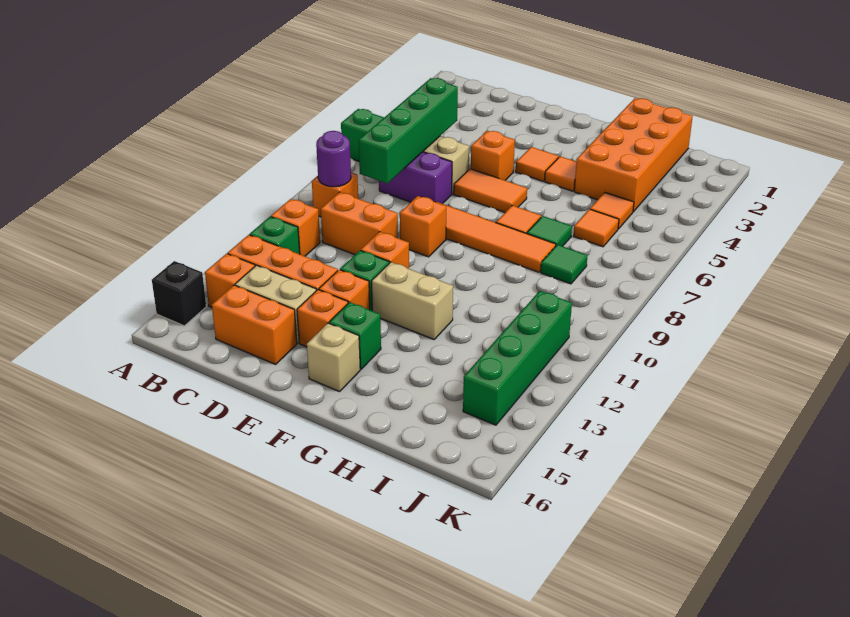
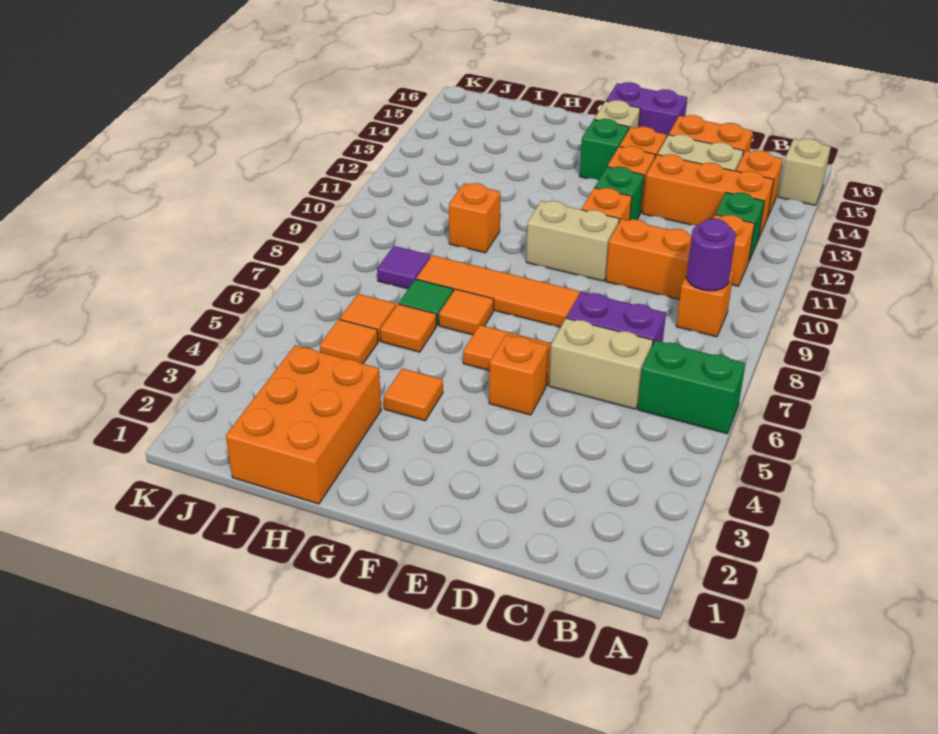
black brick A15 level 1 -> tan brick A15 level 1
green brick C5:C8 level 2 -> none
orange brick E9 level 1 -> orange brick H10 level 1
none -> purple brick E16:F16 level 1
orange tile F4 level 1 -> orange tile H6 level 1
tan brick F12:G12 level 1 -> tan brick E10:F10 level 1
orange brick H1:I4 level 1 -> orange brick H1:I3 level 1
green tile I8 level 1 -> purple tile I8 level 1
green brick J11:J14 level 1 -> none

